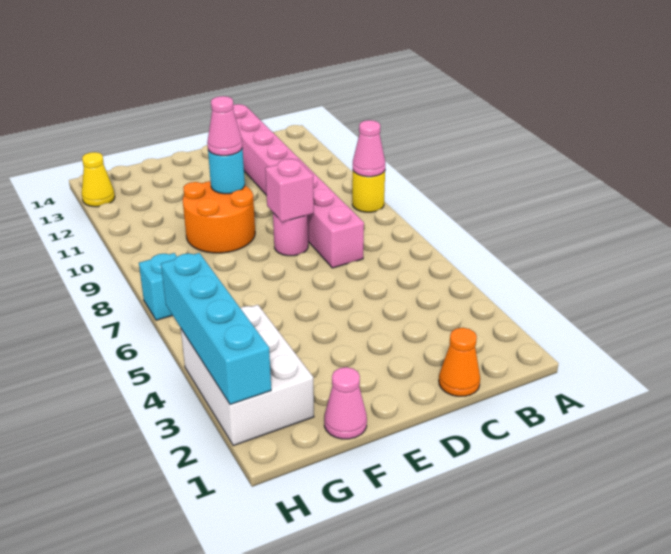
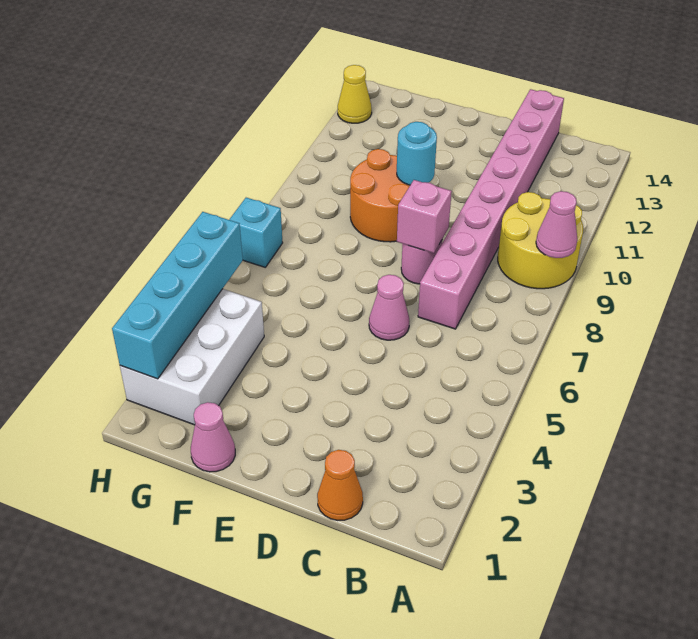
yellow round brick A9 level 1 -> yellow round brick A9:B10 level 1
pink cone E10 level 3 -> pink cone D6 level 1

